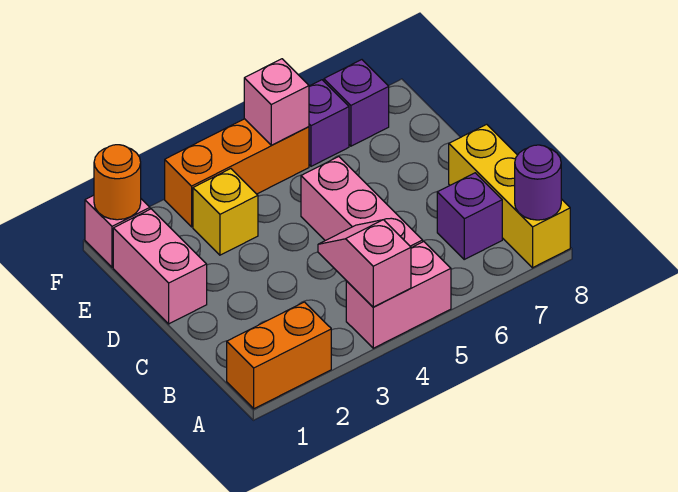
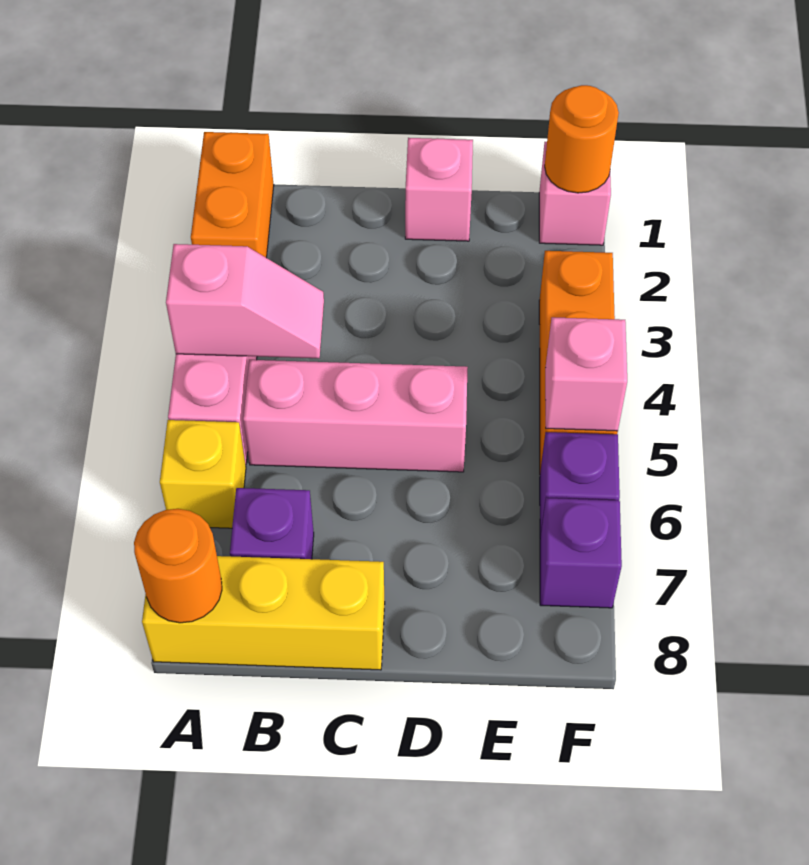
purple round brick A8 level 2 -> orange round brick A8 level 2
pink brick D1:E1 level 1 -> pink brick D1 level 1
yellow brick E3 level 1 -> yellow brick A6 level 1

